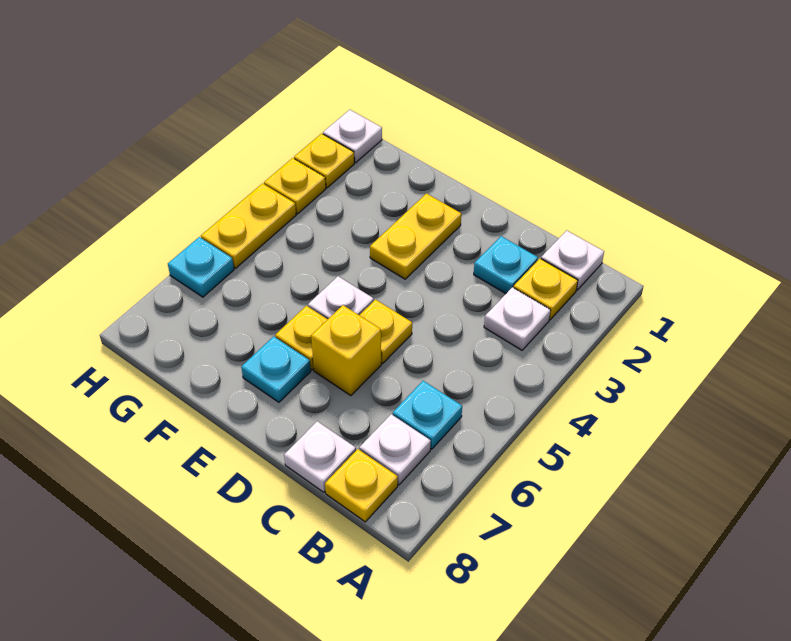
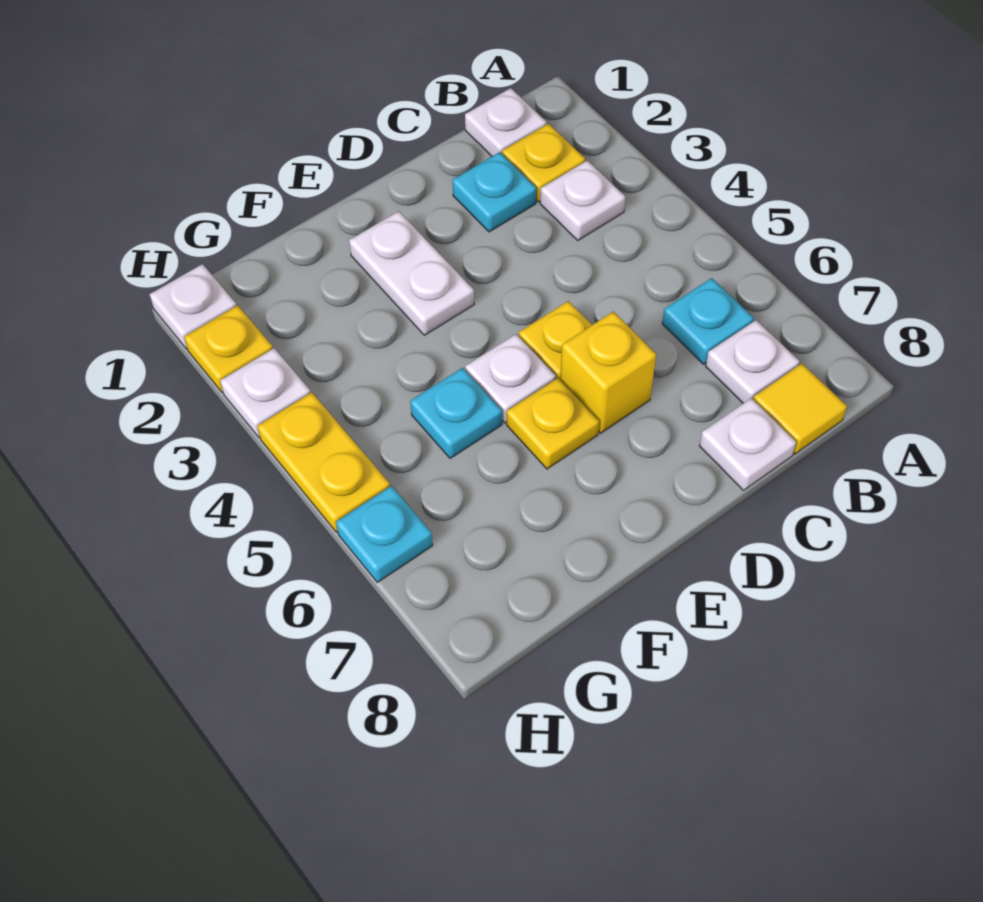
yellow plate B8 level 1 -> yellow tile B8 level 1
yellow plate E2:E3 level 1 -> white plate E2:E3 level 1
cyan plate E7 level 1 -> cyan plate F5 level 1
yellow plate H3 level 1 -> white plate H3 level 1

